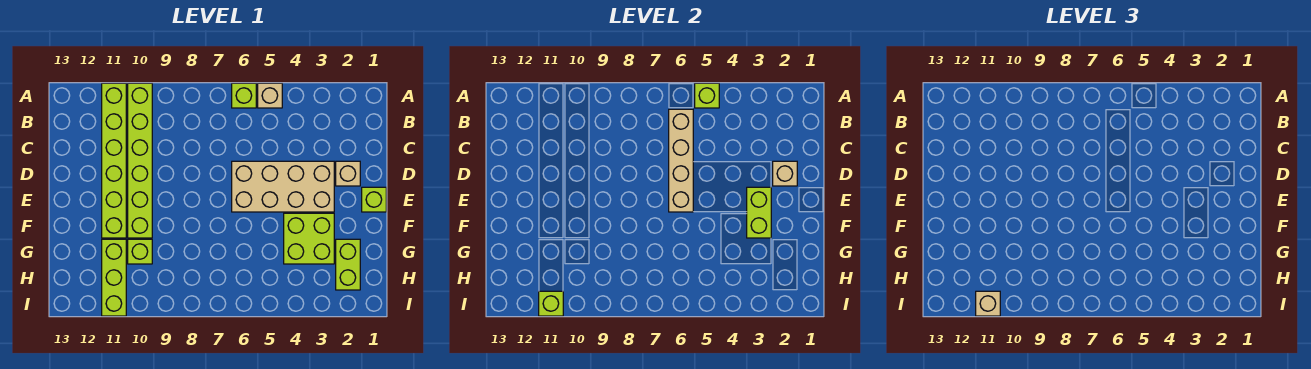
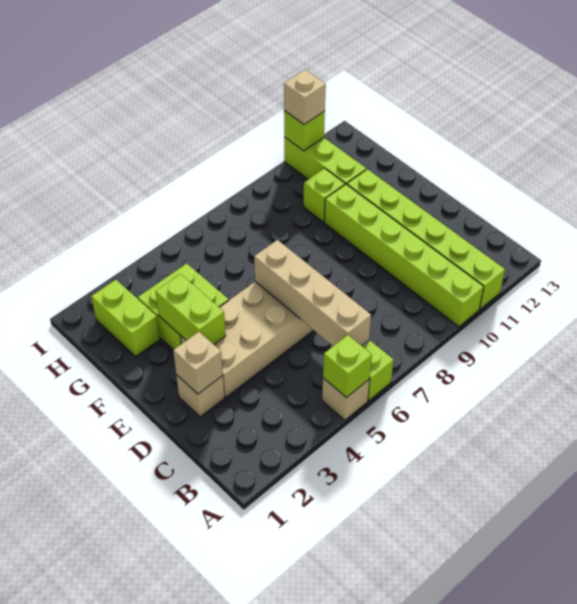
lime brick E1 level 1 -> none

